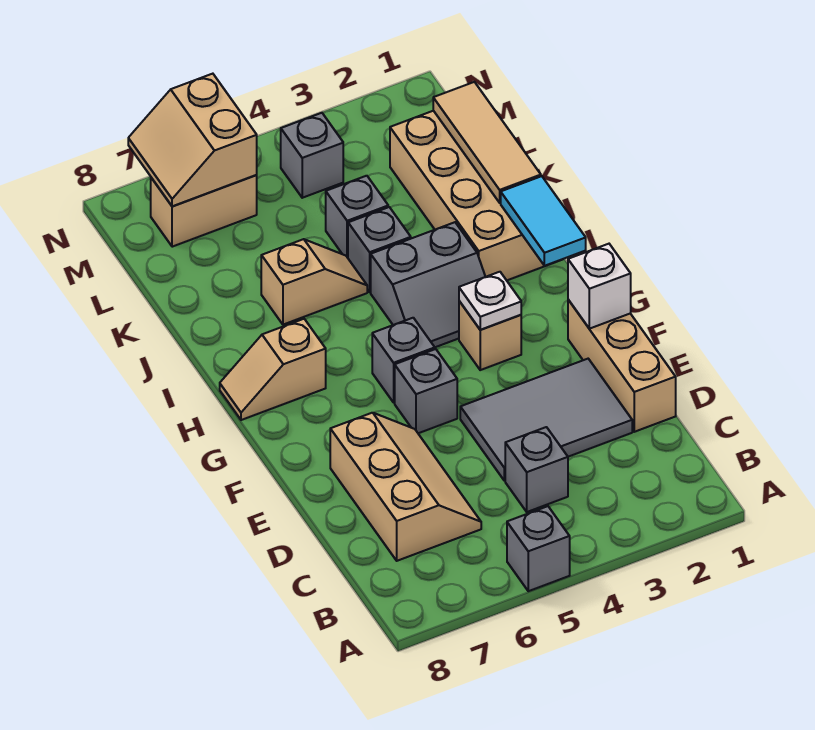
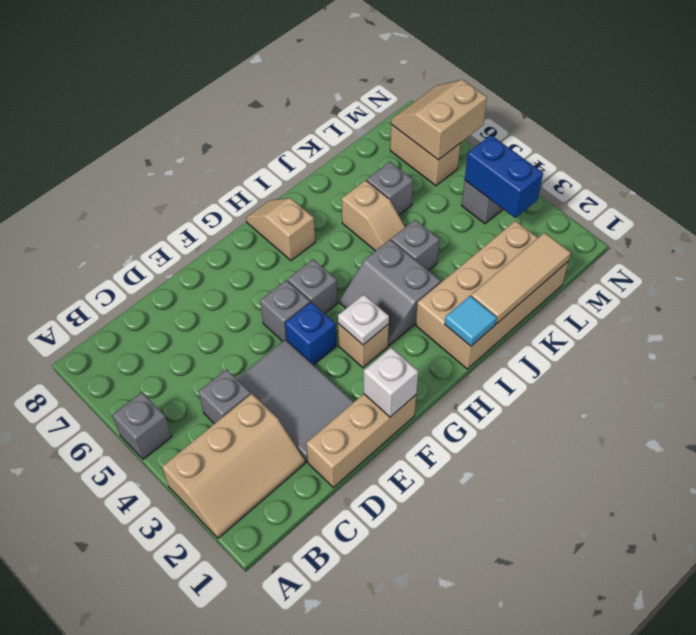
tan slope C6:E7 level 1 top 7 -> tan slope A2:C3 level 1 top 3
none -> blue brick F4 level 1
cyan tile H1:I1 level 2 -> cyan tile I1 level 2
grey brick K4 level 1 -> grey brick K6 level 1
none -> blue brick M3:M4 level 2

